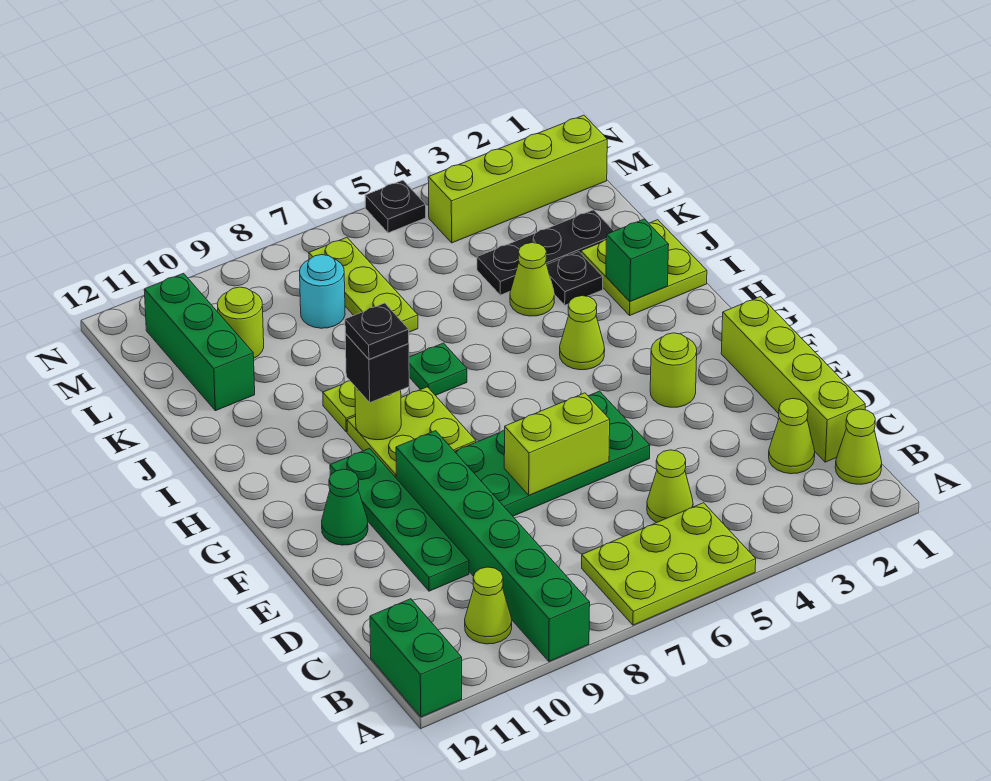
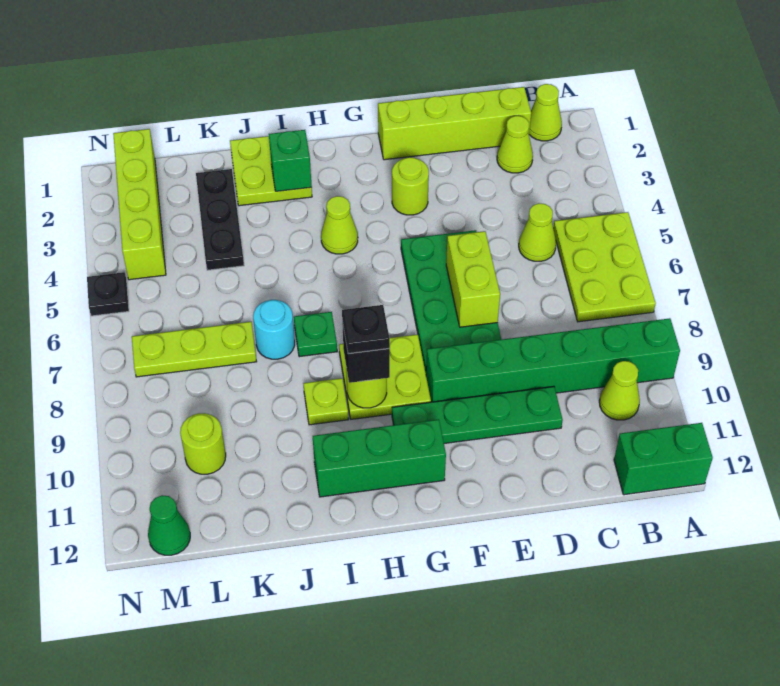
green cone F11 level 1 -> green cone M12 level 1
black plate J3 level 1 -> none
lime cone J4 level 1 -> none
green brick K11:M11 level 1 -> green brick G11:I11 level 1
cyan round brick L8 level 1 -> cyan round brick J7 level 1

